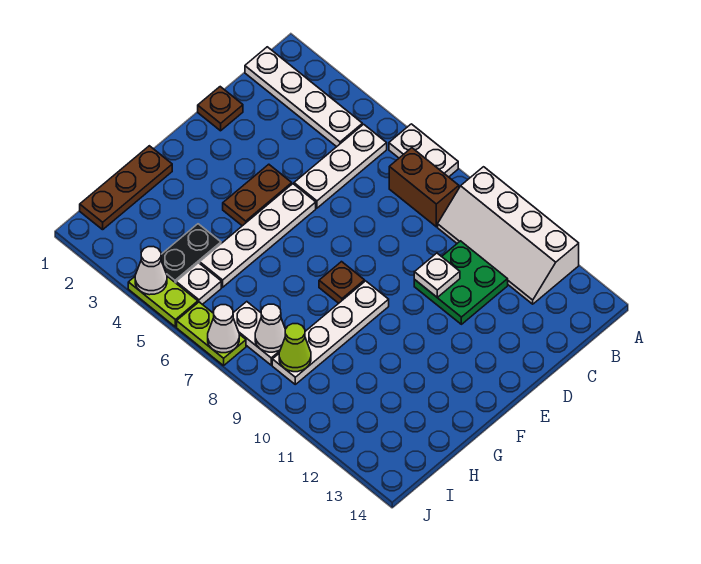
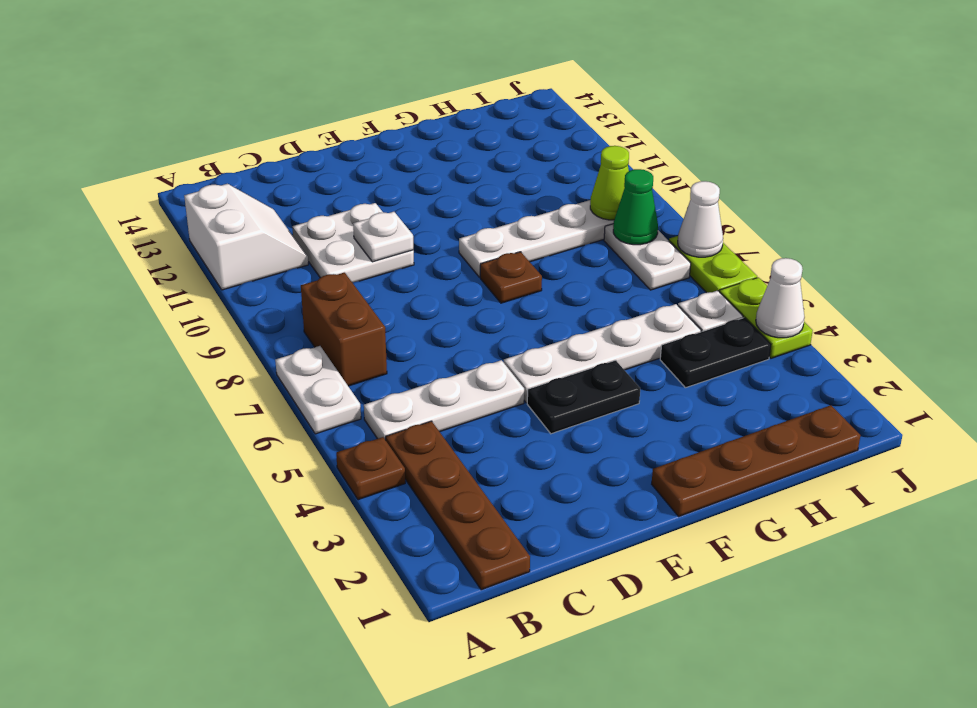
white slope A9:B12 level 1 top A -> white slope A11:B12 level 1 top A
white plate B1:B4 level 1 -> brown plate B1:B4 level 1
green plate C10:D11 level 1 -> white plate C10:D11 level 1
brown plate D1 level 1 -> brown plate A4 level 1
brown plate E4:F4 level 1 -> black plate E4:F4 level 1
brown plate G1:I1 level 1 -> brown plate F1:I1 level 1
white cone I8 level 2 -> green cone I8 level 2

